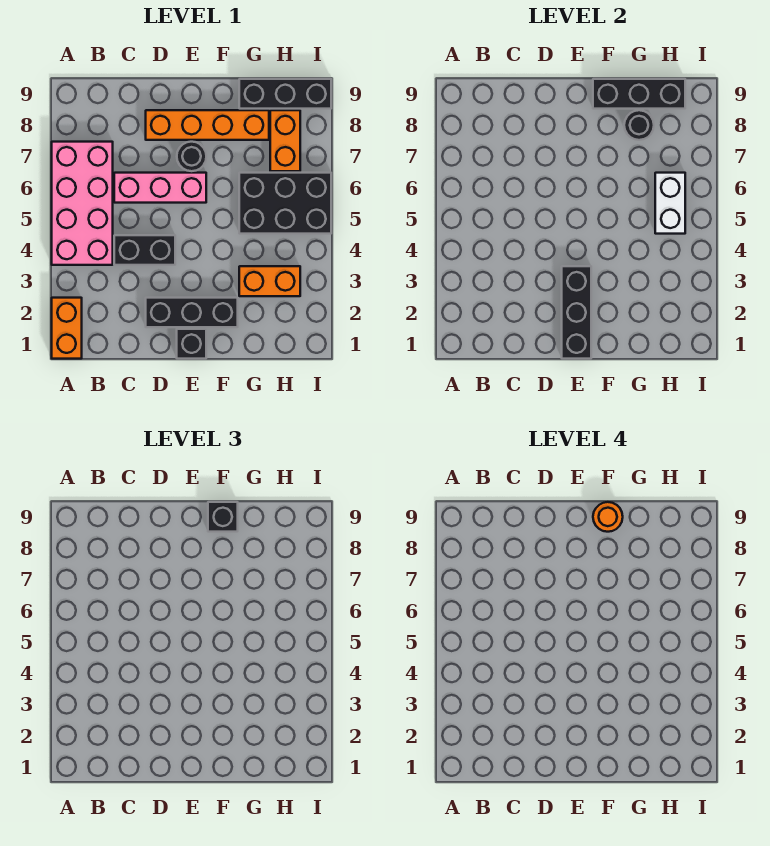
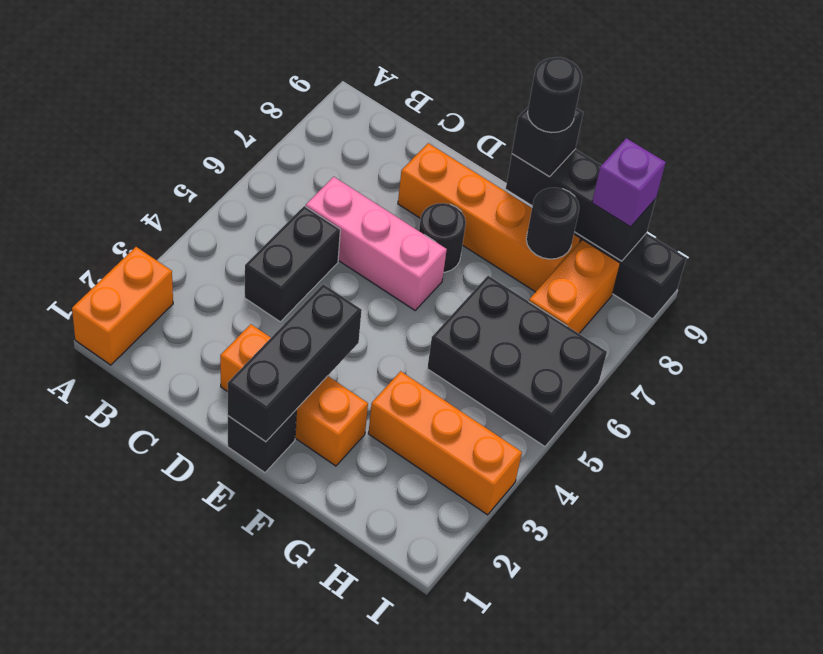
pink brick A4:B7 level 1 -> none
black brick C4:D4 level 1 -> black brick C4:C5 level 1
black brick D2:F2 level 1 -> orange brick D2:F2 level 1
orange round brick F9 level 4 -> black round brick F9 level 4
orange brick G3:H3 level 1 -> orange brick G3:I3 level 1
white brick H5:H6 level 2 -> none
none -> purple brick H9 level 3

